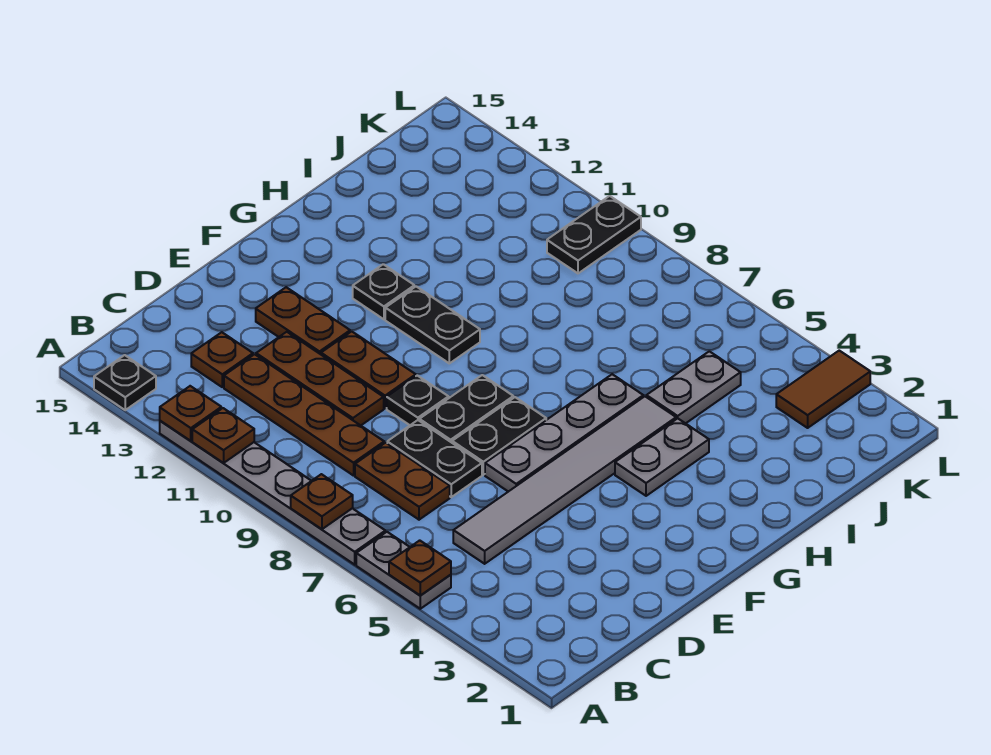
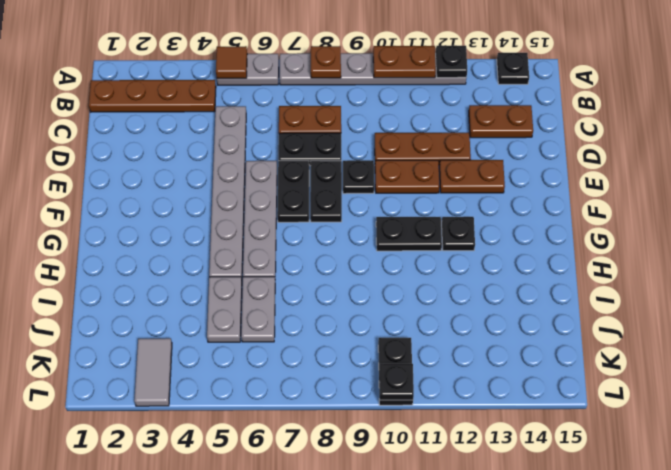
brown plate A5 level 2 -> brown tile A5 level 2
brown plate A11 level 2 -> brown plate A10:A11 level 2
brown plate A12 level 2 -> black plate A12 level 2
grey tile C5:H5 level 1 -> grey plate C5:H5 level 1
brown plate C9:C12 level 1 -> brown plate B1:B4 level 1
brown plate C13 level 1 -> brown plate C13:C14 level 1
grey plate G4:H4 level 1 -> grey plate I6:J6 level 1
brown tile K3:L3 level 1 -> grey tile K3:L3 level 1
none -> black plate L10 level 2

